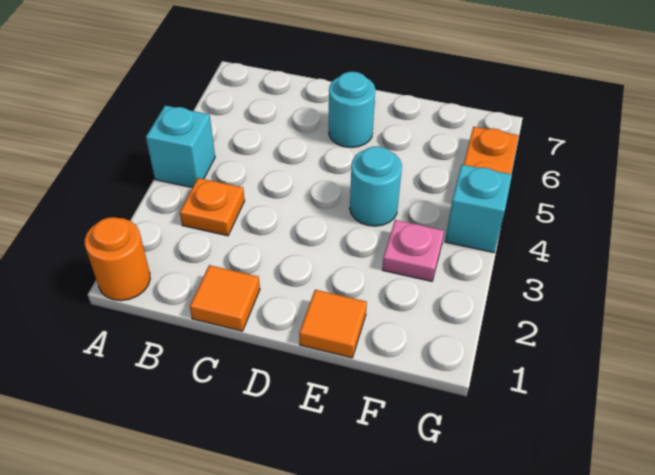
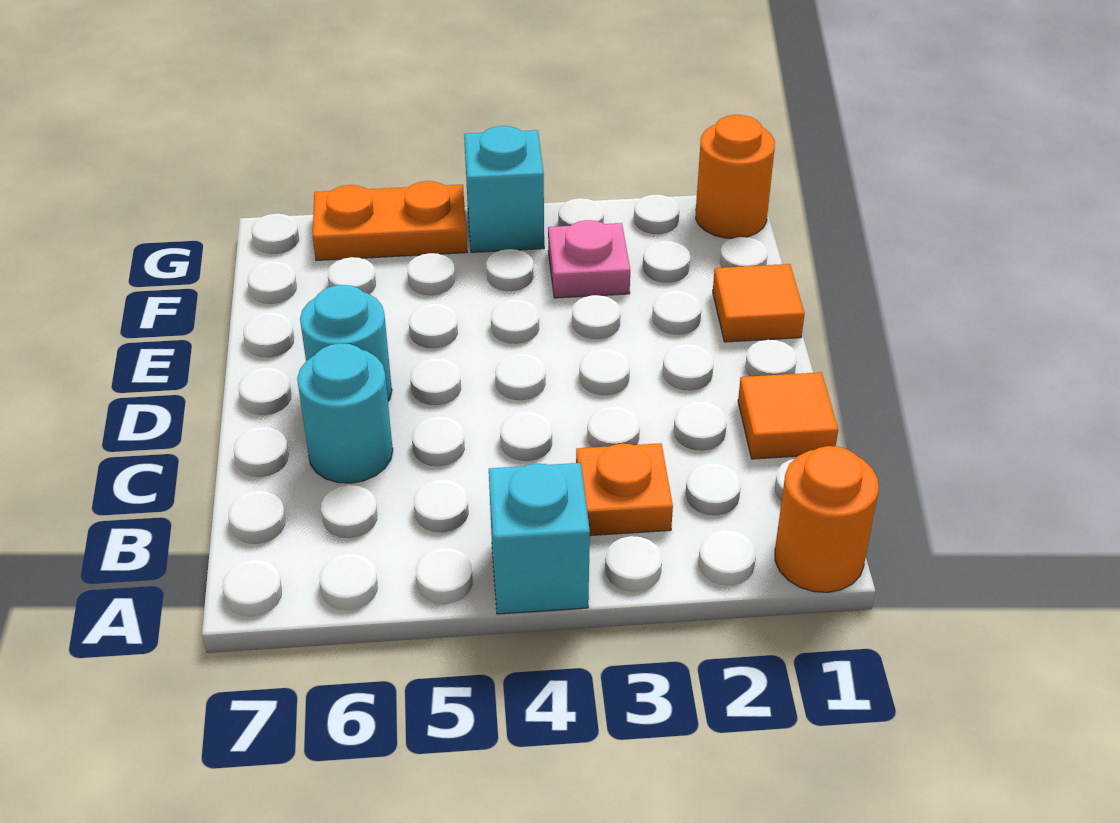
cyan round brick E4 level 1 -> cyan round brick C6 level 1
none -> orange round brick G1 level 1

